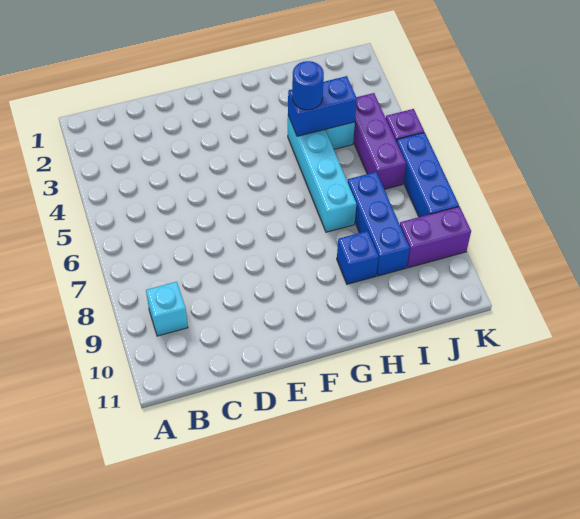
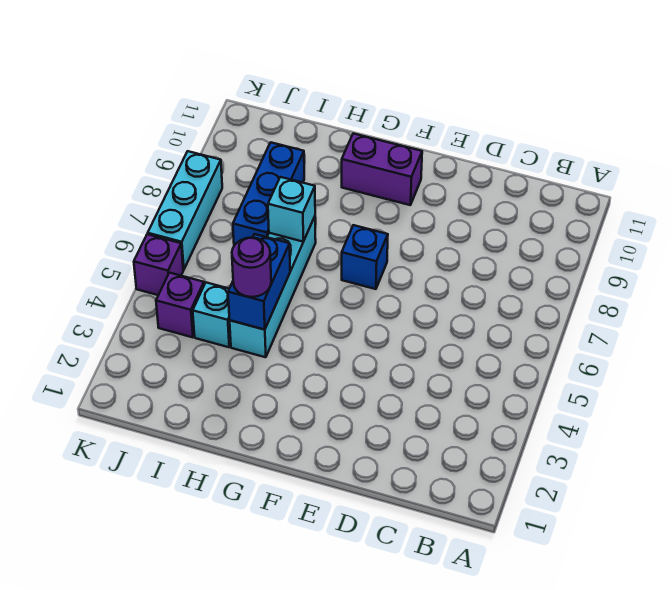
cyan brick B9 level 1 -> cyan brick H7 level 2
blue brick H4:I4 level 2 -> blue brick H4:H5 level 2
blue round brick H4 level 3 -> purple round brick H4 level 3
blue brick H9 level 1 -> blue brick F7 level 1
purple brick J4:J6 level 1 -> purple brick J4 level 1
purple brick J9:K9 level 1 -> purple brick F10:G10 level 1
blue brick K6:K8 level 1 -> cyan brick K6:K8 level 1

